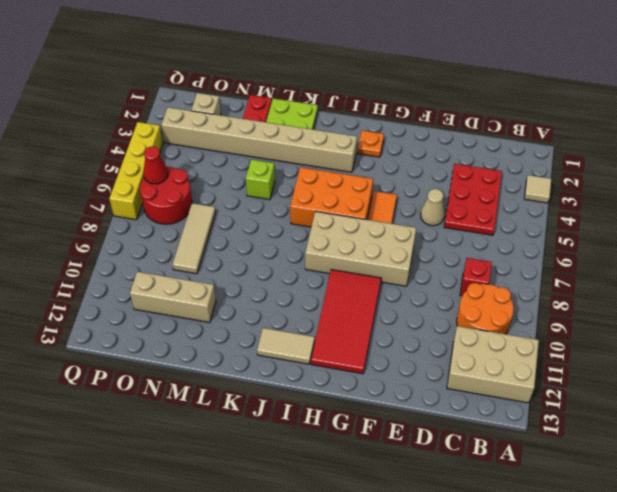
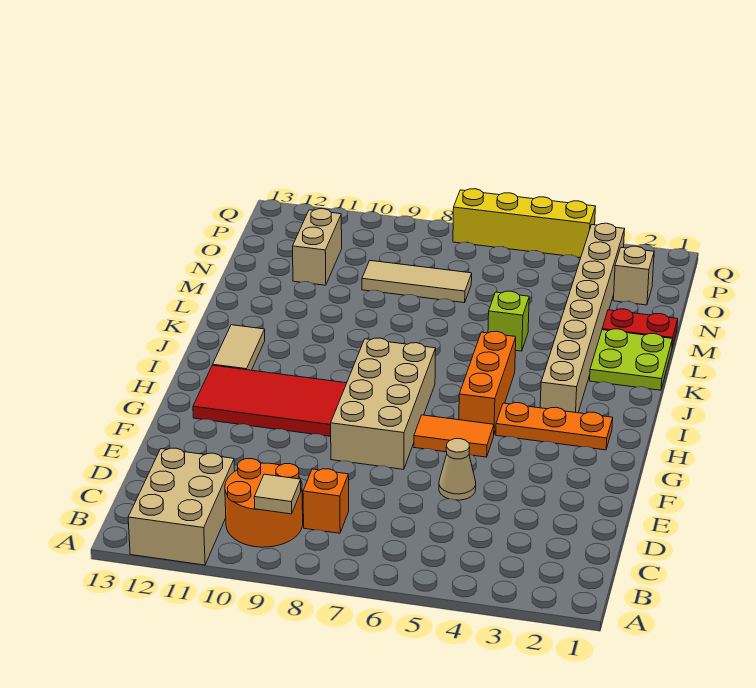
tan tile A3 level 1 -> tan tile B9 level 2
red plate C3:D5 level 1 -> none
red brick C8 level 1 -> orange brick C8 level 1
orange plate H2 level 1 -> orange plate H2:H4 level 1
orange brick H5:J6 level 1 -> orange brick H5:J5 level 1
tan brick M11:O11 level 1 -> tan brick N11:O11 level 1
red round brick O6:P7 level 1 -> none
red cone P6 level 2 -> none

